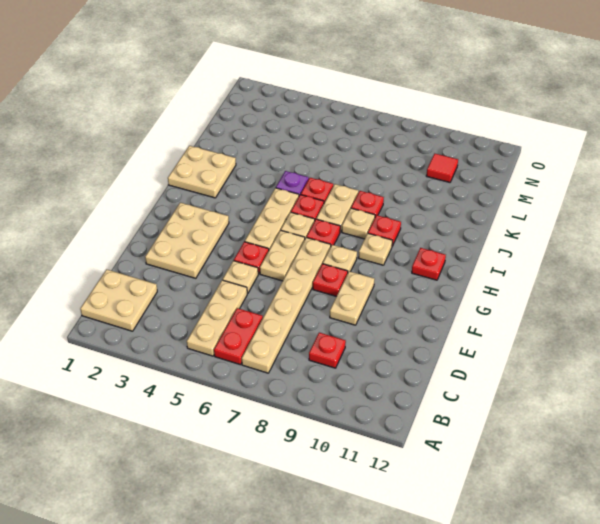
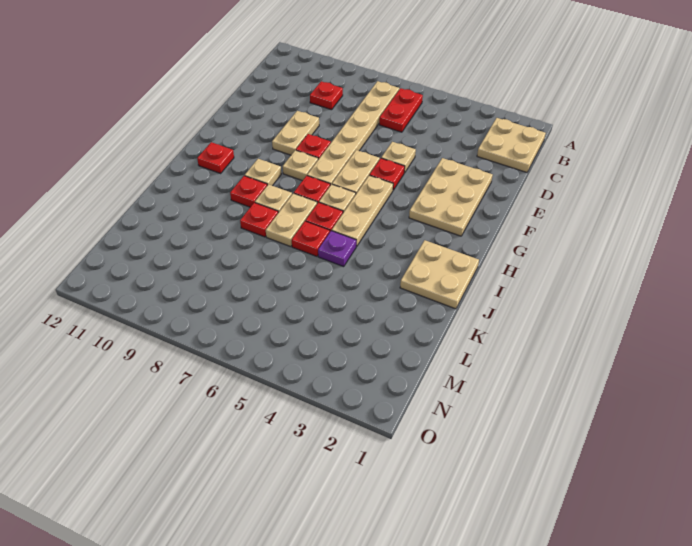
tan plate B5:D5 level 1 -> none
red tile M10 level 1 -> none

